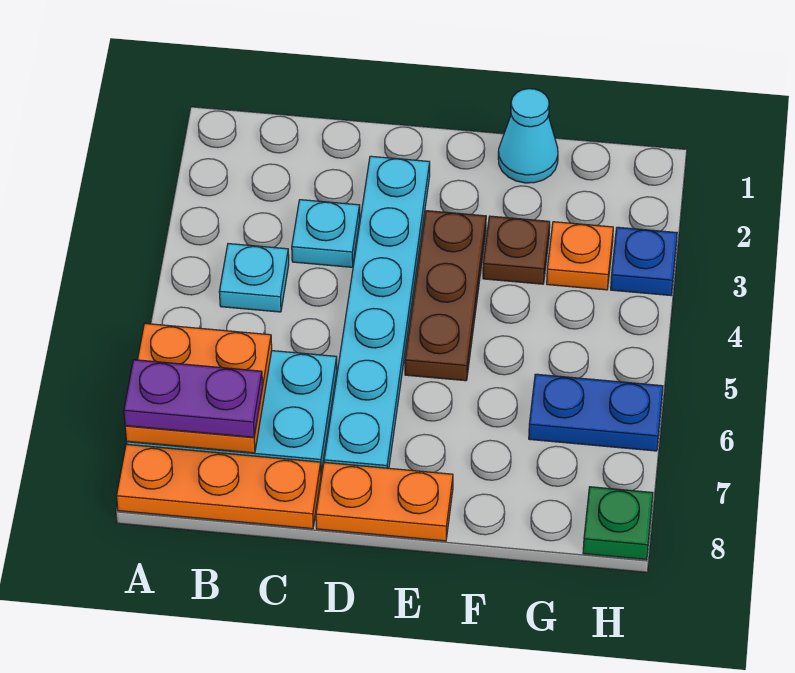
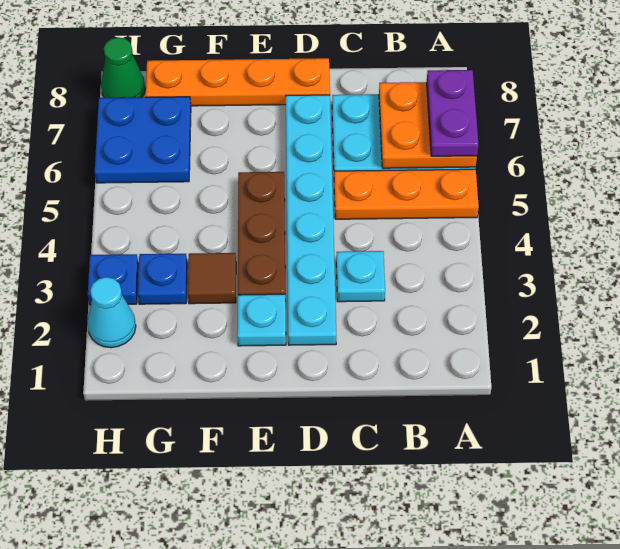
purple plate A7:B7 level 3 -> purple plate A6:A7 level 3
orange plate A8:C8 level 1 -> orange plate A5:C5 level 1
cyan plate B4 level 1 -> cyan plate E2 level 1
orange plate D8:E8 level 1 -> orange plate D8:G8 level 1
cyan cone F1 level 1 -> cyan cone H2 level 1
brown plate F3 level 1 -> brown tile F3 level 1
orange plate G3 level 1 -> blue plate G3 level 1
blue plate G6:H6 level 1 -> blue plate G6:H7 level 1
green plate H8 level 1 -> green cone H8 level 1

